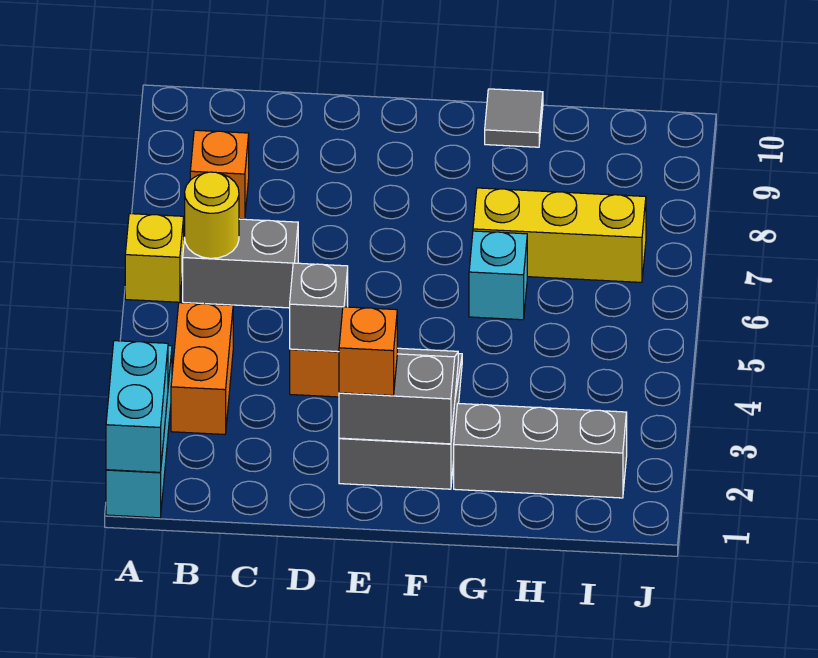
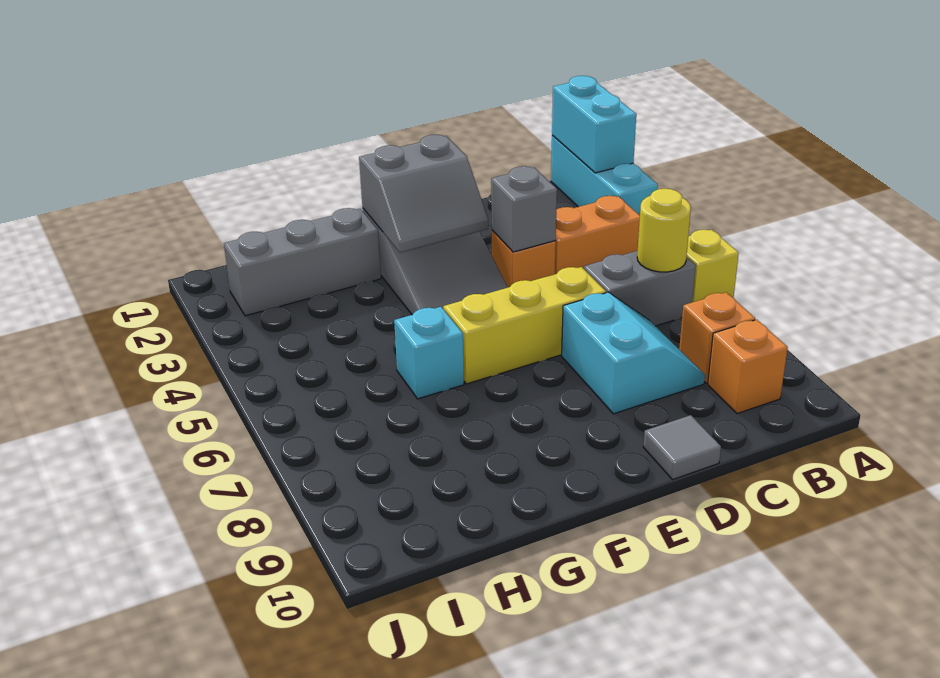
orange brick B3:B4 level 1 -> orange brick B4:C4 level 1
none -> cyan slope C7:D8 level 1 top D
orange brick E2 level 3 -> orange brick B9 level 1
yellow brick G7:I7 level 1 -> yellow brick D6:F6 level 1
grey tile G10 level 1 -> grey tile D10 level 1

